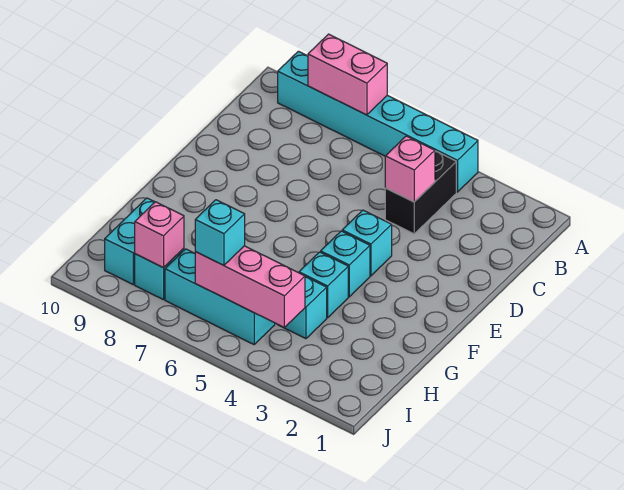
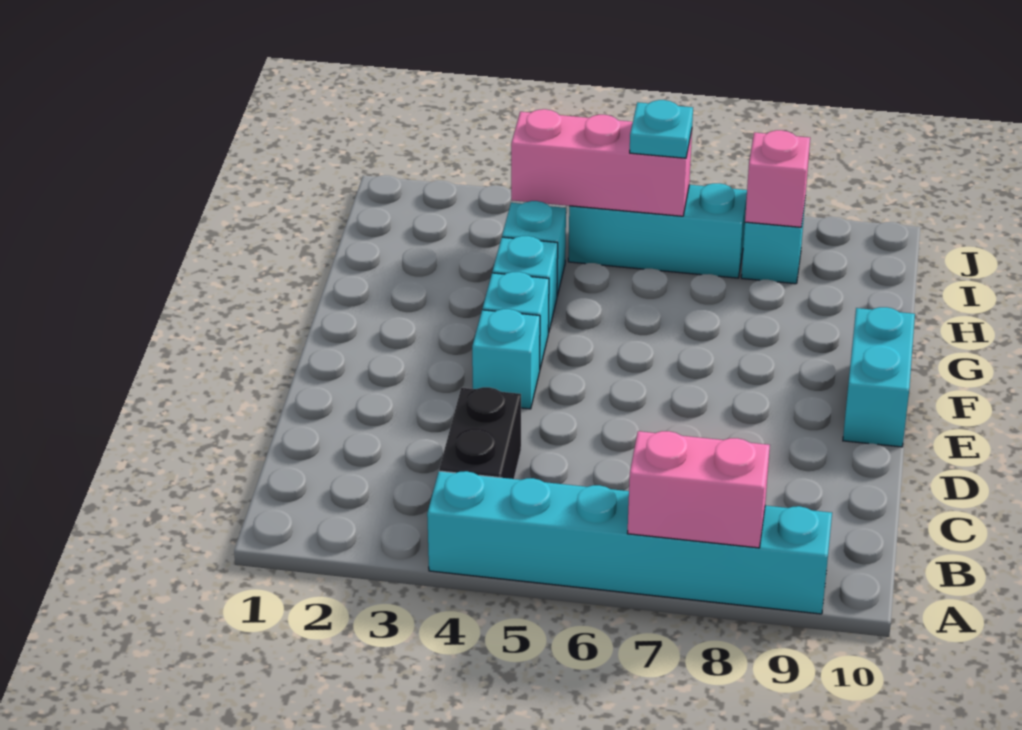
pink brick C4 level 2 -> none
cyan brick H9:I9 level 1 -> cyan brick E10:F10 level 1
cyan brick I6 level 3 -> cyan plate I6 level 3

